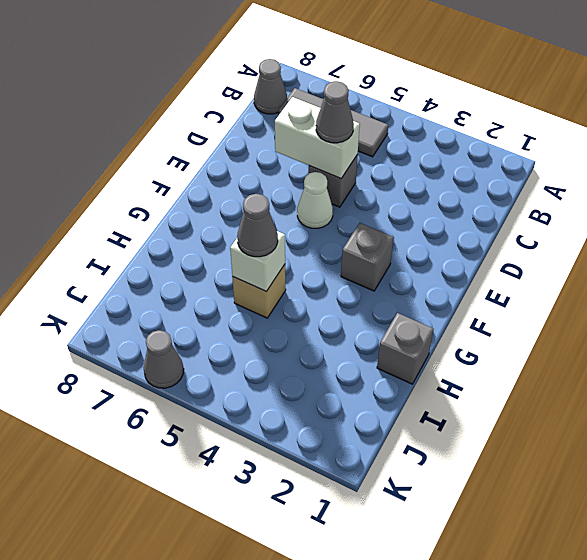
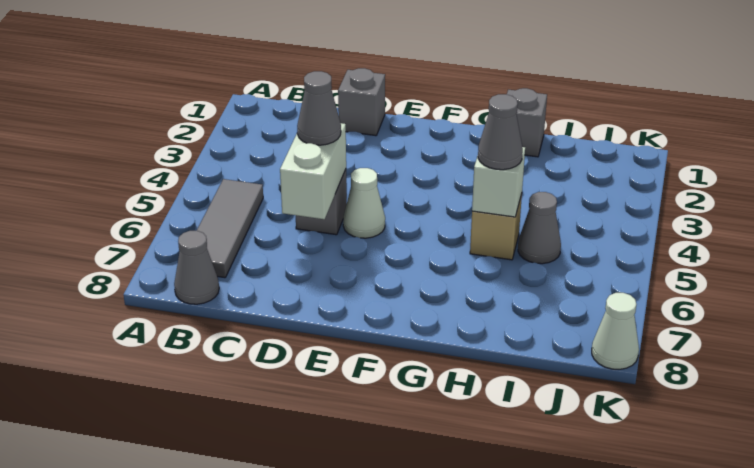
grey brick F3 level 1 -> grey brick D1 level 1
grey cone K6 level 1 -> grey cone I5 level 1
none -> white cone K8 level 1

